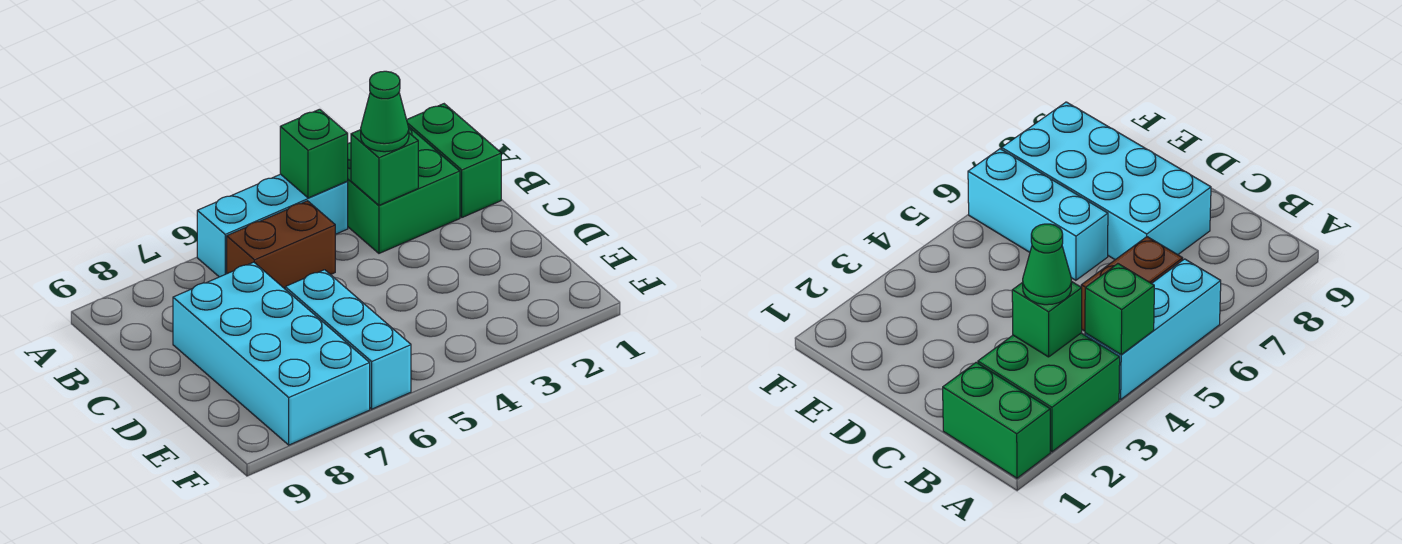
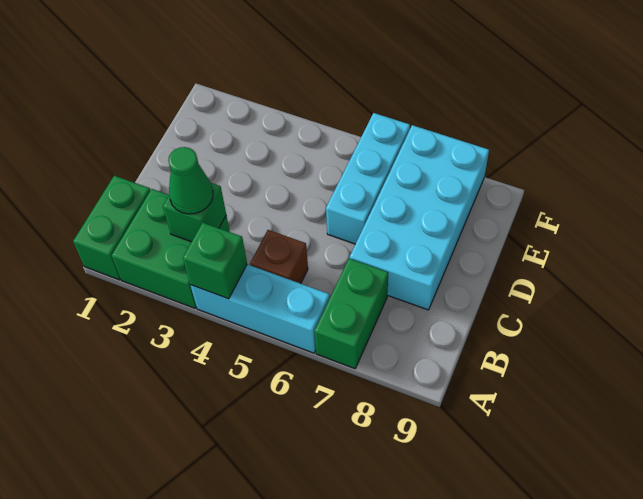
none -> green brick A7:B7 level 1
brown brick B5:B6 level 1 -> brown brick B5 level 1

